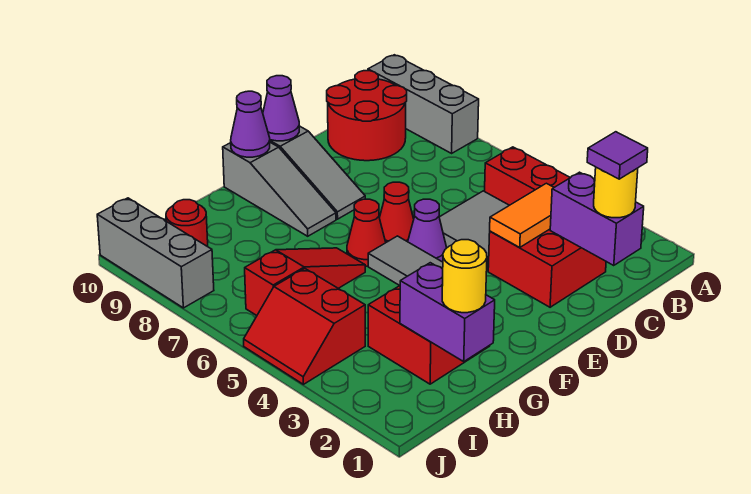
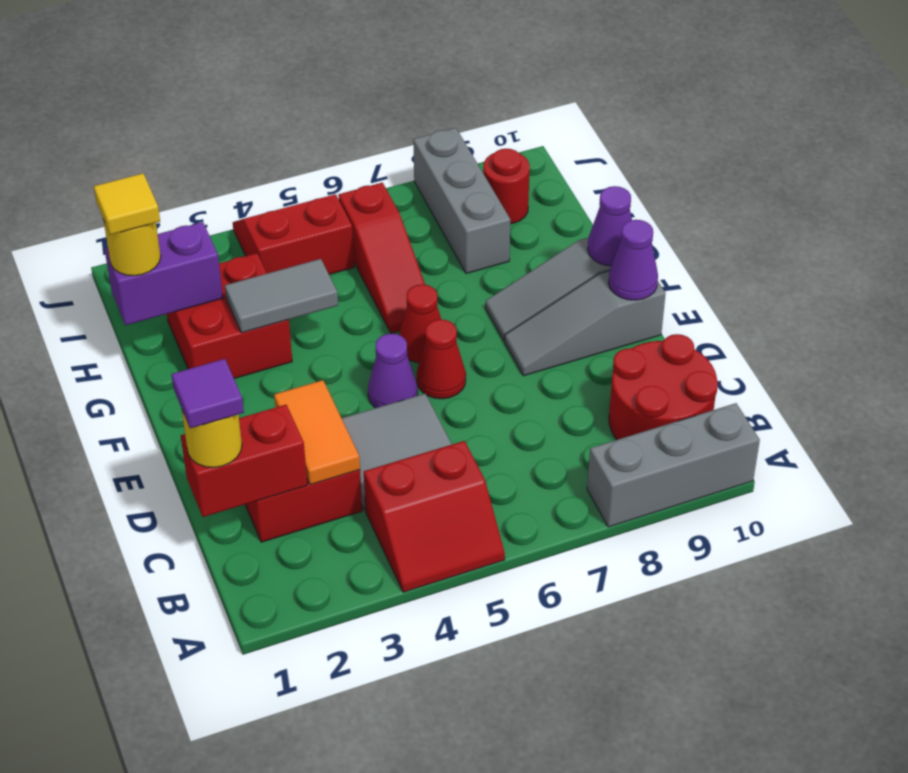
purple brick C1:C2 level 2 -> red brick C1:C2 level 2
none -> yellow tile H1 level 4
grey brick J8:J10 level 1 -> grey brick H8:J8 level 1

